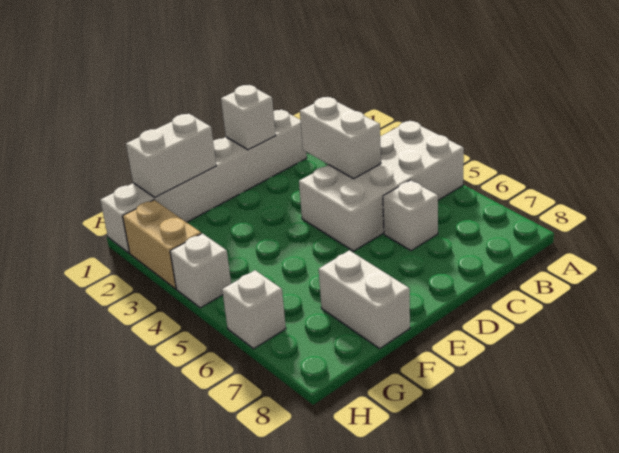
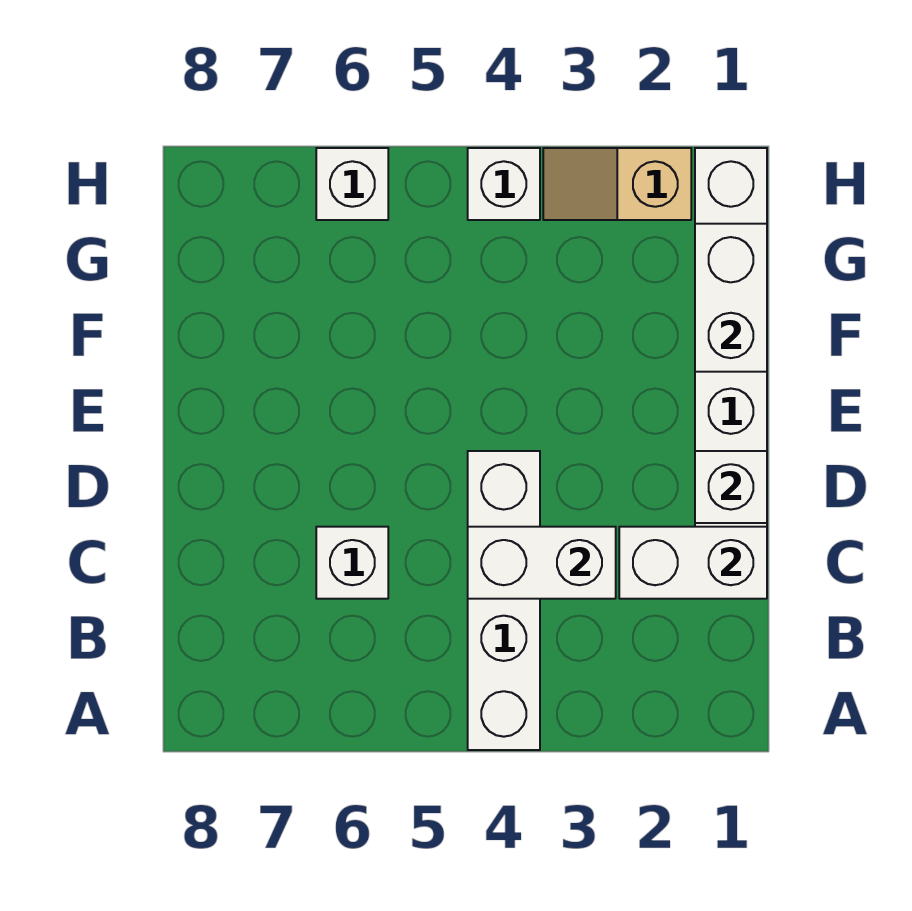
white brick A4:D5 level 1 -> white brick A4:D4 level 1
white brick F7:F8 level 1 -> white brick C1:C2 level 2
tan brick H2:H3 level 1 -> tan slope H2:H3 level 1 top 2

